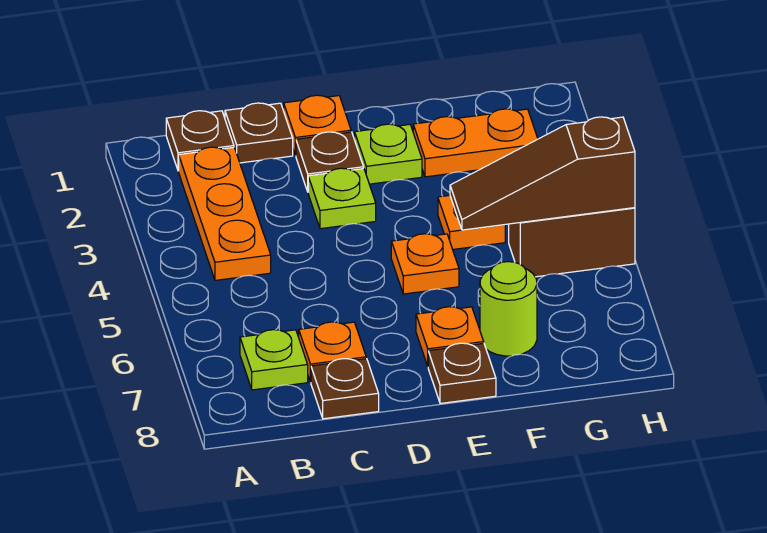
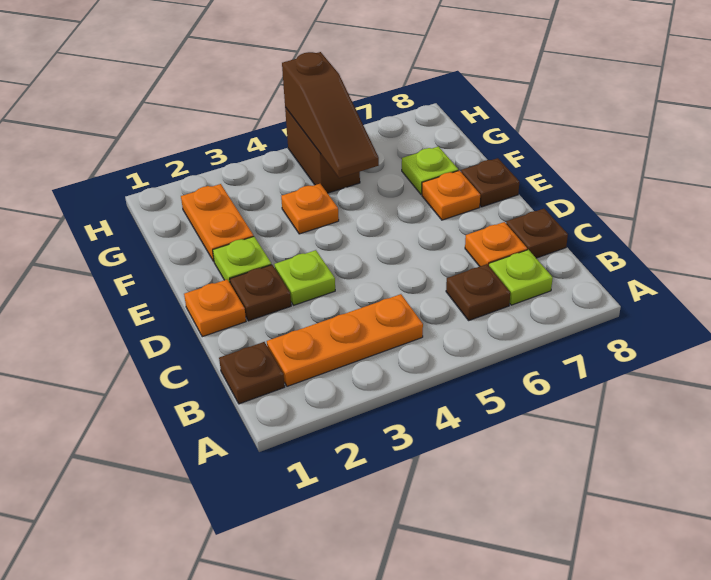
brown plate C1 level 1 -> brown plate B6 level 1
orange plate E5 level 1 -> none
lime round brick F7 level 1 -> lime plate F7 level 1

